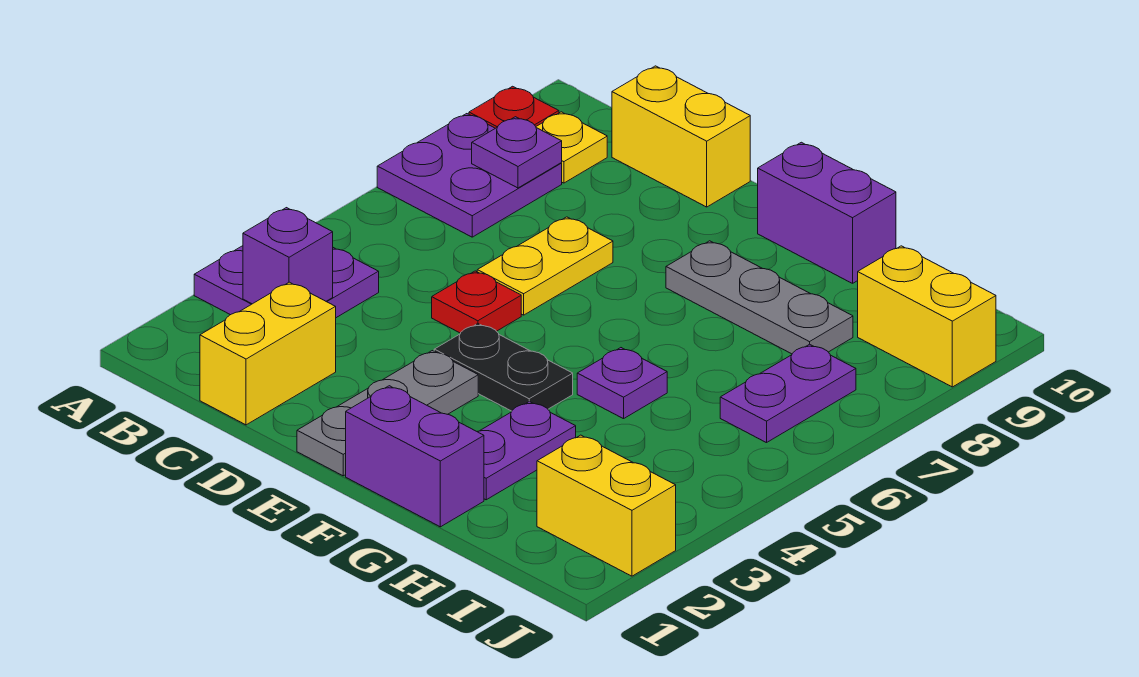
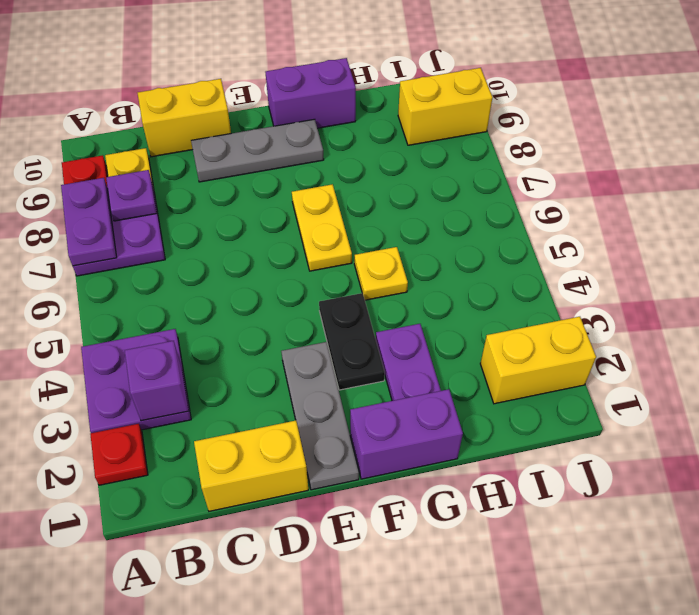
yellow brick C1:C2 level 1 -> yellow brick C1:D1 level 1
red plate D5 level 1 -> red plate A2 level 1
yellow plate D6:D7 level 1 -> yellow plate F6:F7 level 1
black plate E4:F4 level 1 -> black plate F3:F4 level 1
grey plate F8:H8 level 1 -> grey plate D9:F9 level 1
purple plate G5 level 1 -> yellow plate G5 level 1
purple plate I6:I7 level 1 -> purple plate A7:A8 level 2

